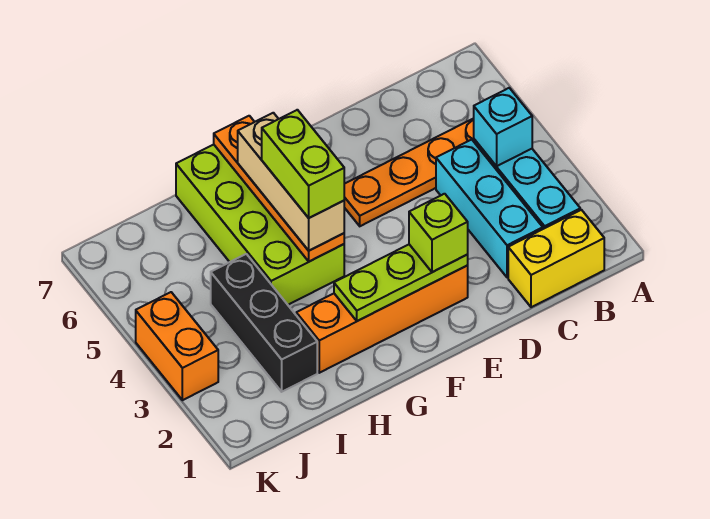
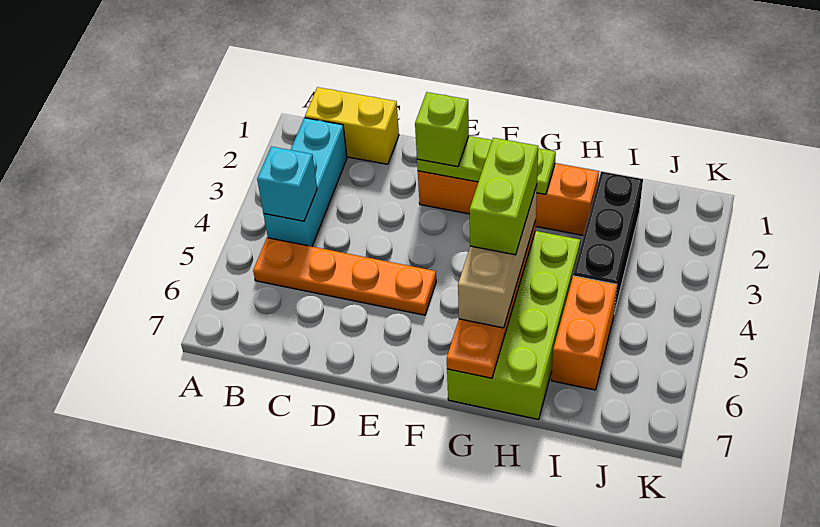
cyan brick C2:C4 level 1 -> none
orange brick K3:K4 level 1 -> orange brick I5:I6 level 1

